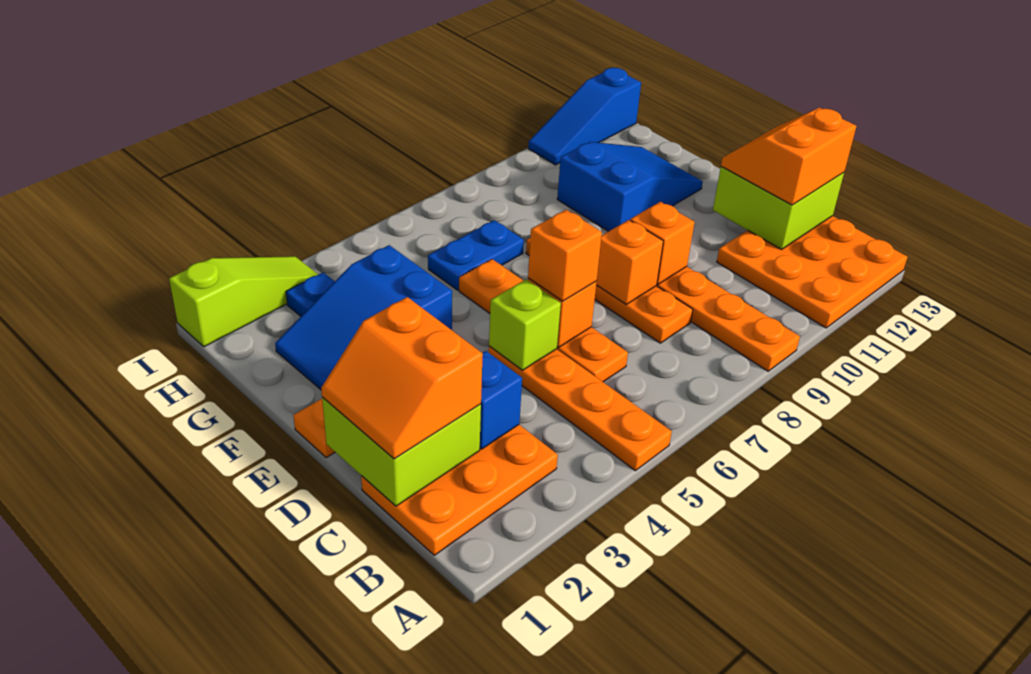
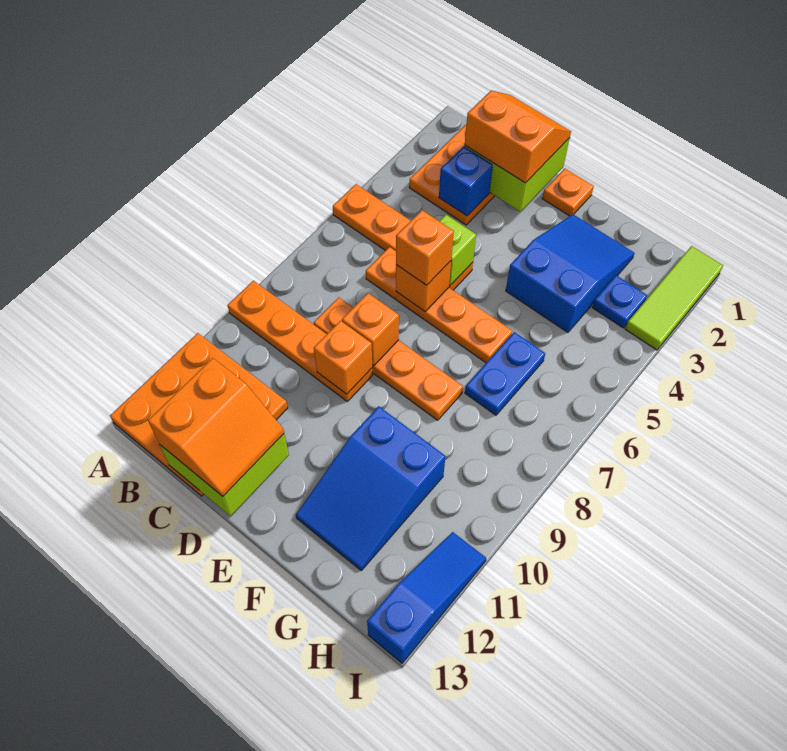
lime slope I1:I3 level 1 top 1 -> lime tile I1:I3 level 1

